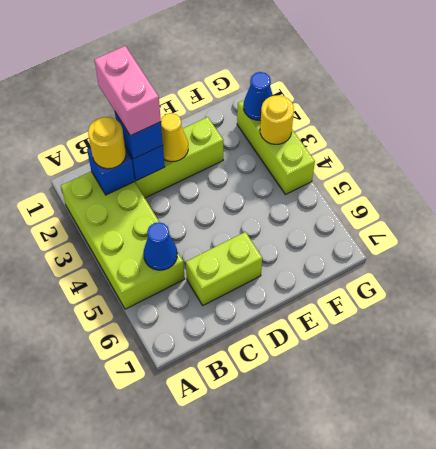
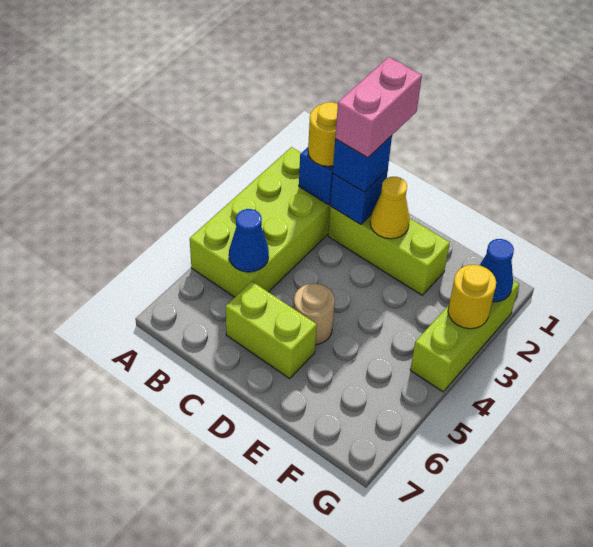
none -> tan round brick D5 level 1

